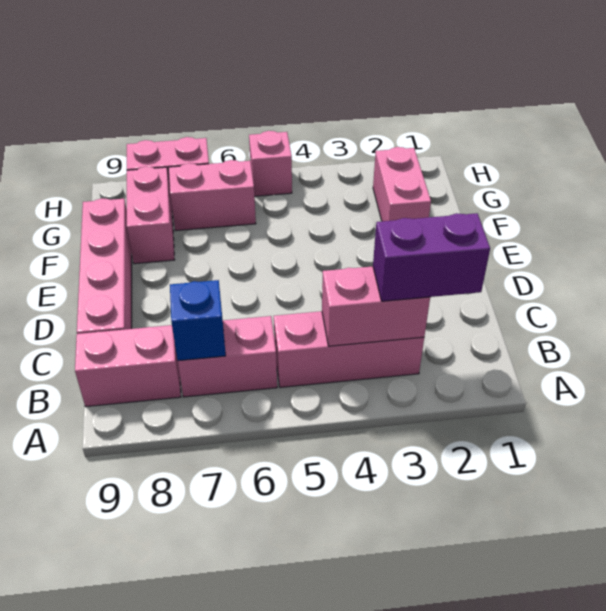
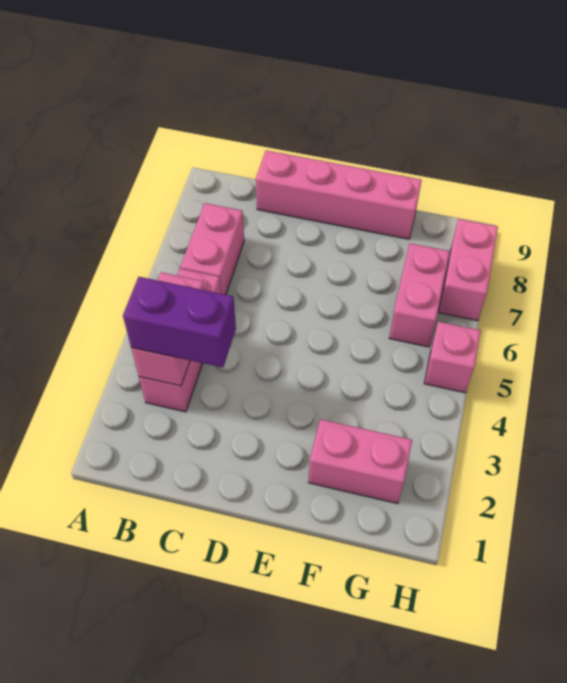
purple brick B2:B3 level 3 -> purple brick B3:C3 level 3
blue brick B7 level 2 -> none
pink brick B8:B9 level 1 -> none
pink brick F8:G8 level 1 -> none

